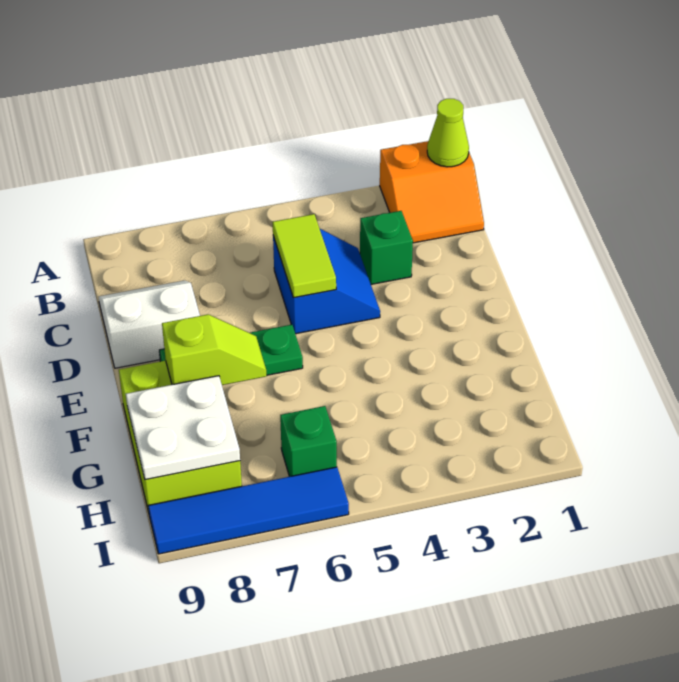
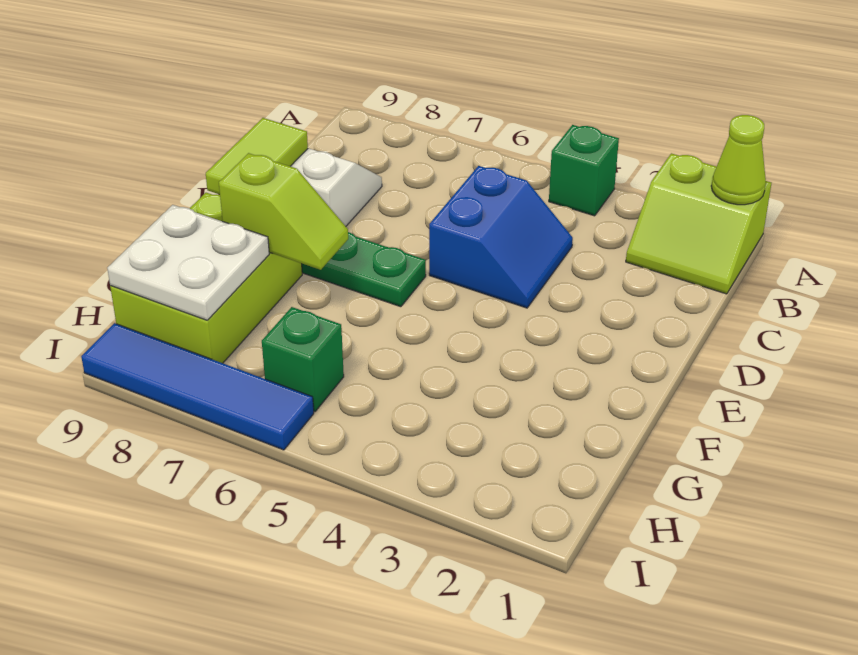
orange slope A1:B2 level 1 top A -> lime slope A1:B2 level 1 top A
green brick C3 level 1 -> green brick A4 level 1
lime tile C5:D5 level 2 -> lime tile D9:E9 level 2

